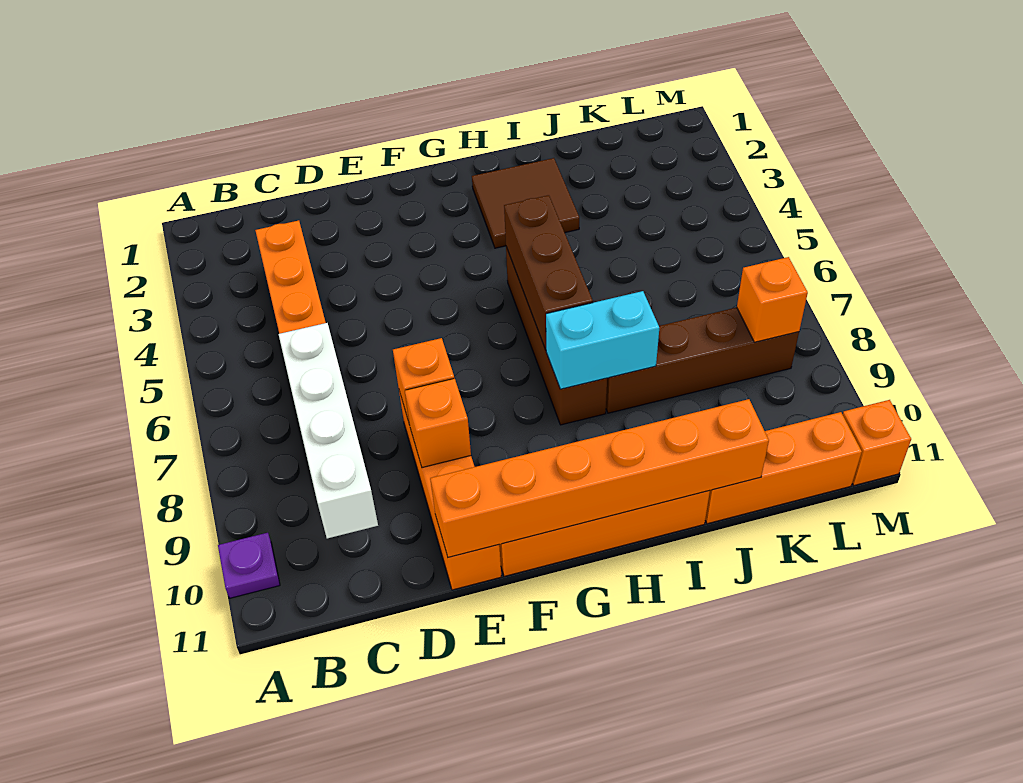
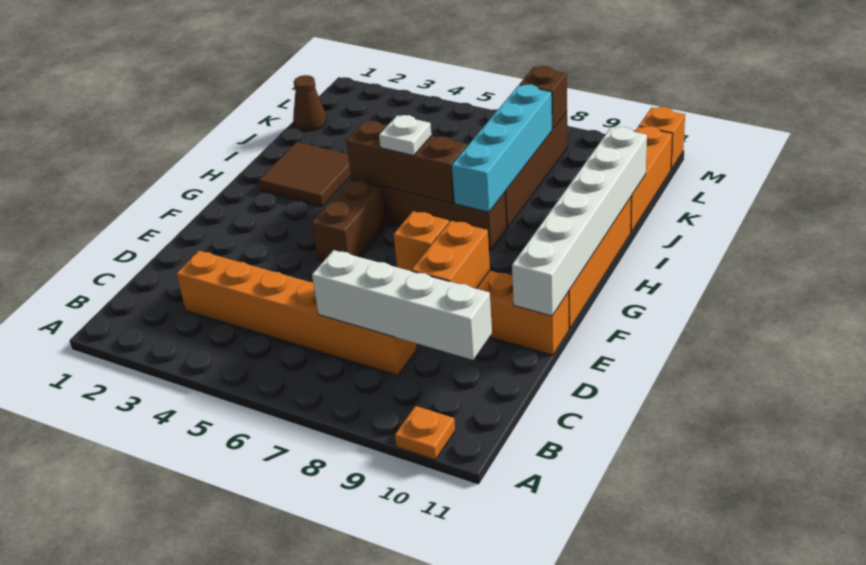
purple plate A10 level 1 -> orange plate A10 level 1
orange brick E9 level 2 -> orange brick D9:E9 level 2
orange brick E11:J11 level 2 -> white brick E11:J11 level 2
none -> brown brick F5:G5 level 1
none -> white plate H6 level 3
cyan brick H8:I8 level 2 -> cyan brick H8:K8 level 2
none -> brown cone K1 level 1
orange brick L8 level 2 -> brown brick L8 level 2

